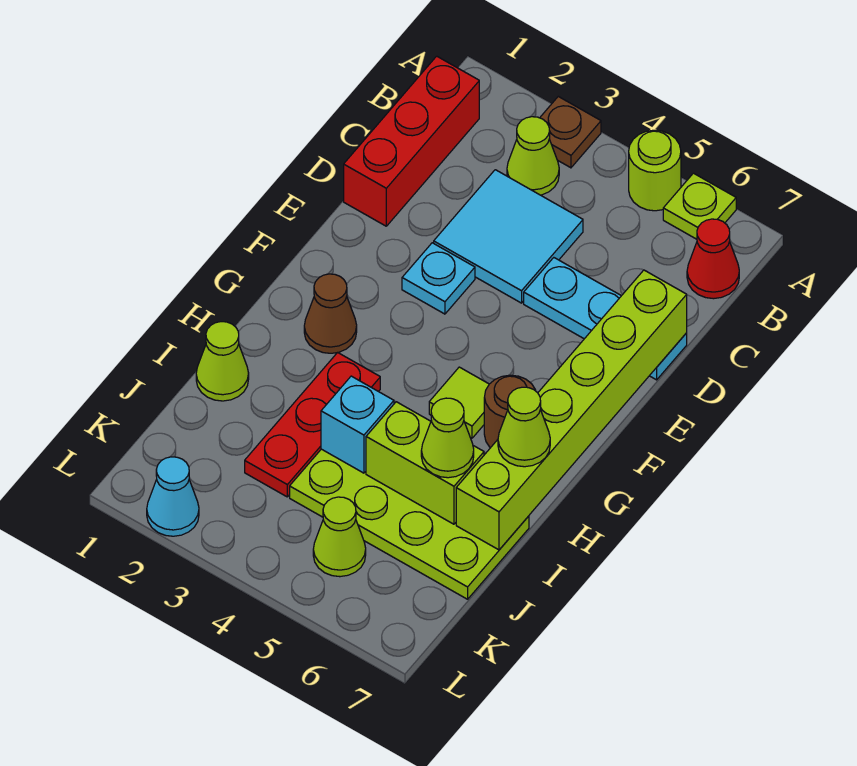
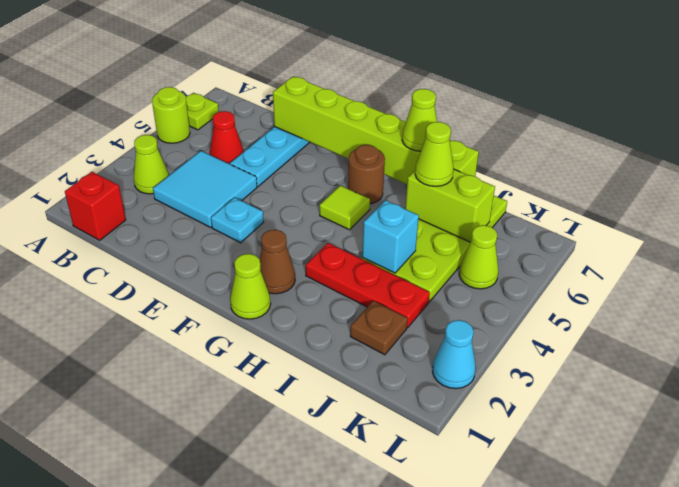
brown plate A3 level 1 -> brown plate J2 level 1
red brick B1:D1 level 1 -> red brick B1 level 1
red cone B7 level 1 -> red cone C5 level 1
lime cone I1 level 1 -> lime cone G1 level 1
lime brick I5:I6 level 2 -> lime brick I6:J6 level 2

